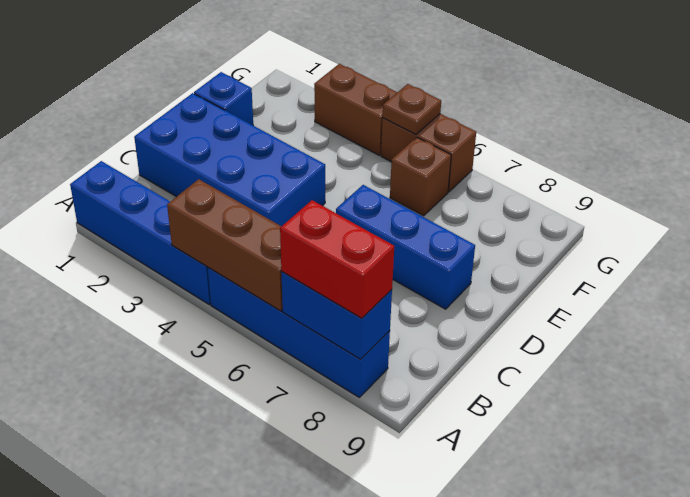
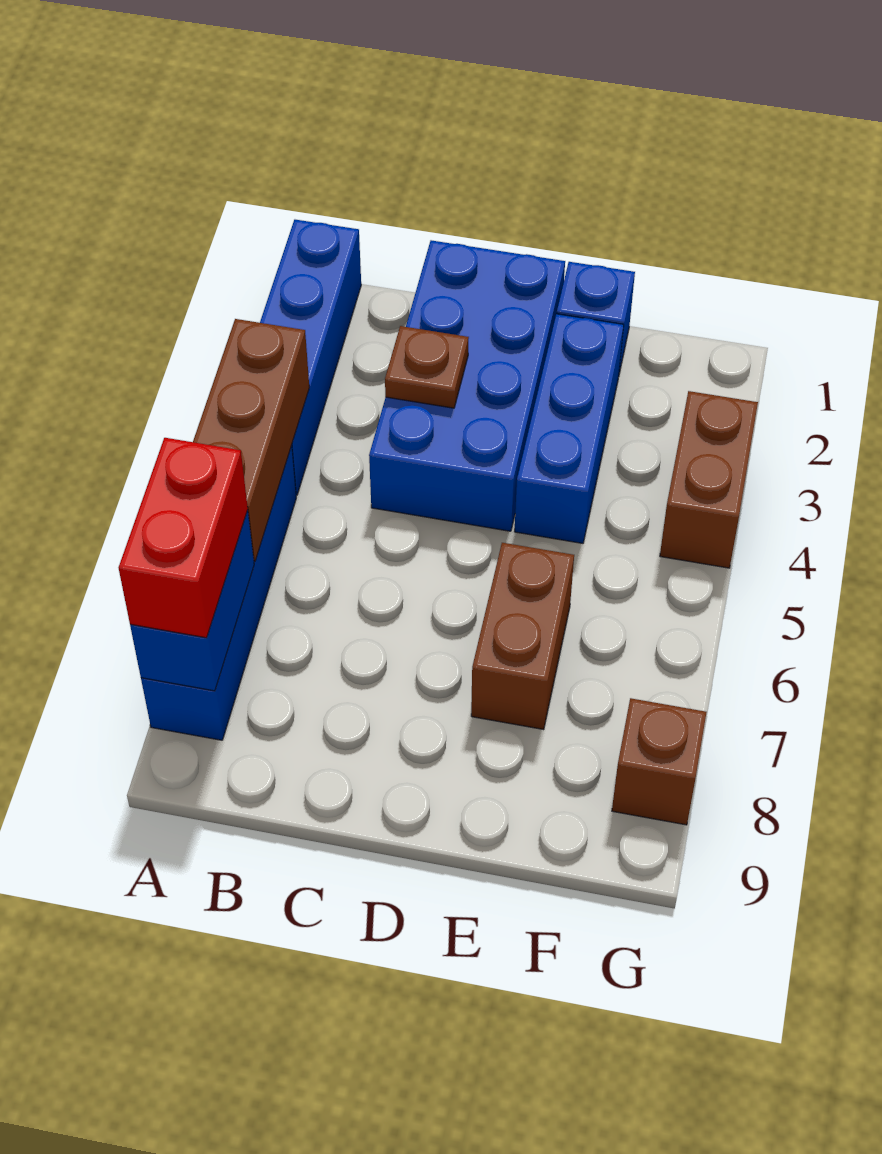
blue brick D6:D8 level 1 -> blue brick E2:E4 level 1
brown brick F6 level 1 -> brown brick G8 level 1
brown brick G5:G6 level 1 -> brown brick E6:E7 level 1
brown plate G5 level 2 -> brown plate C3 level 2

